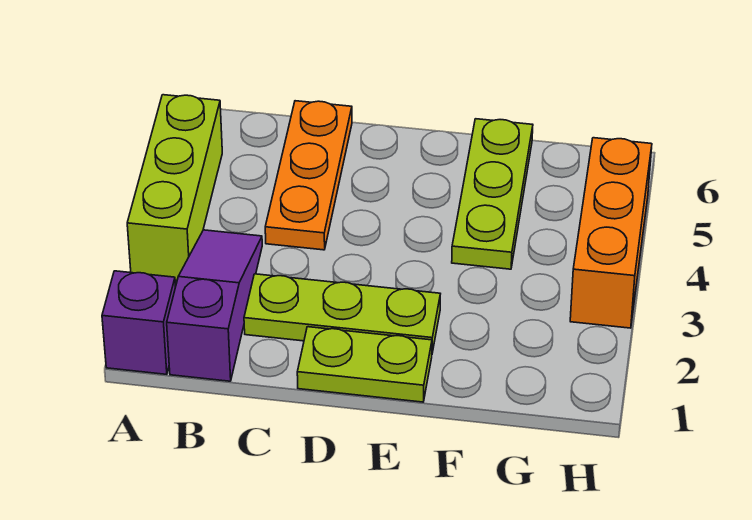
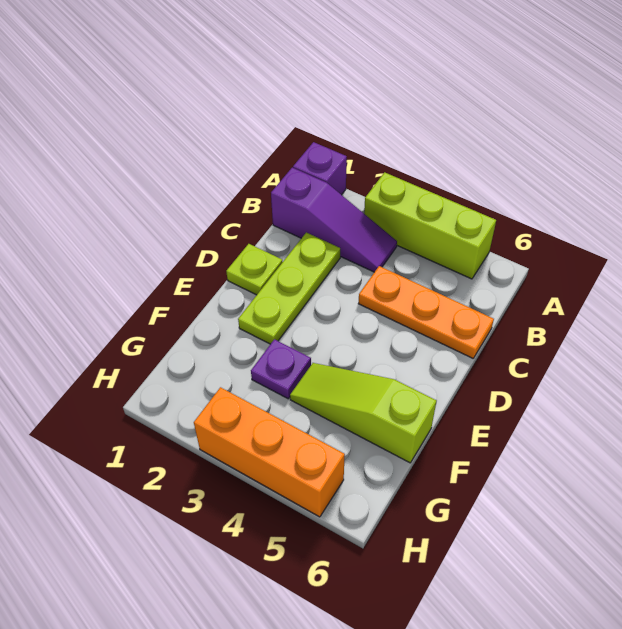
lime plate D1:E1 level 1 -> lime plate D1 level 1
none -> purple plate F3 level 1
lime plate F4:F6 level 1 -> lime slope F4:F6 level 1 top 6

